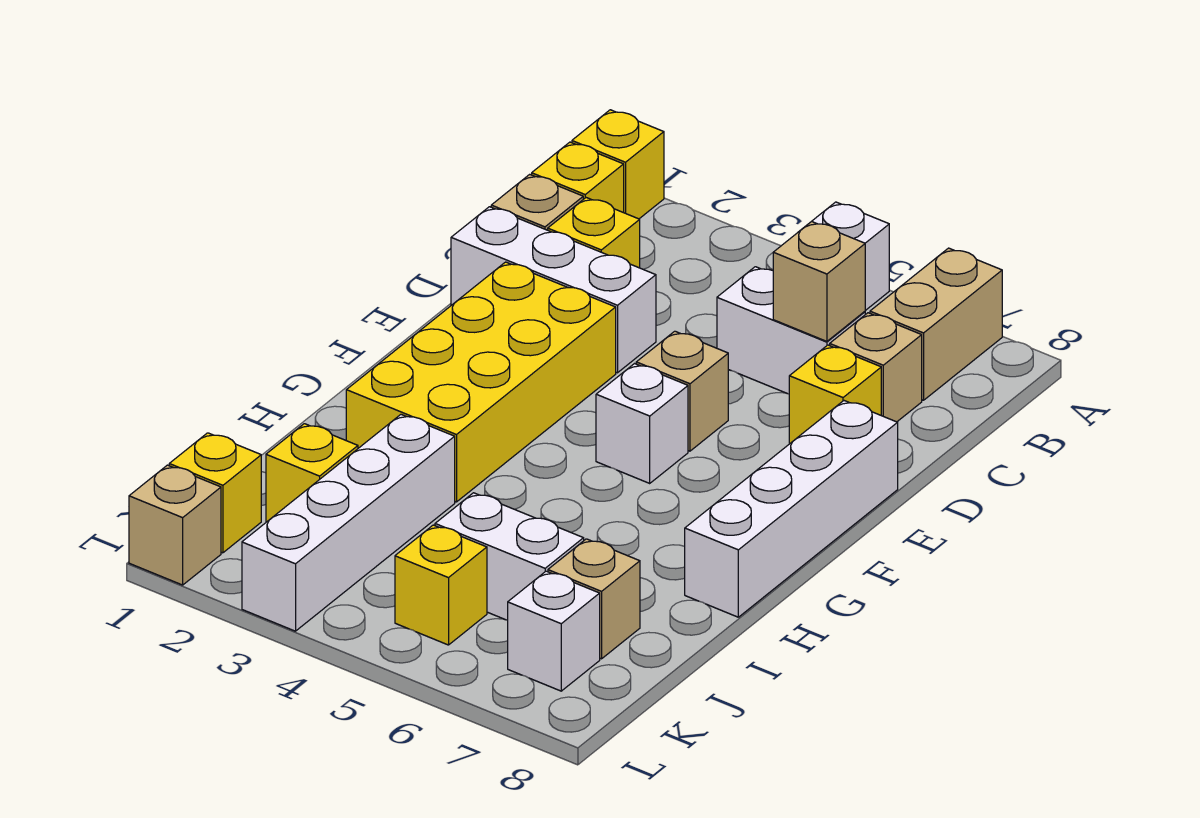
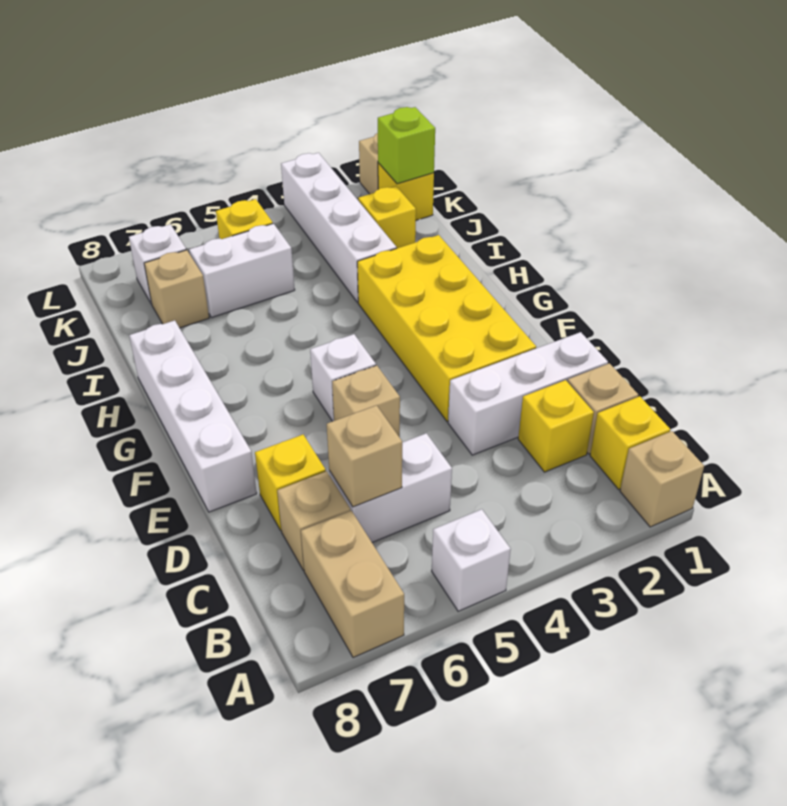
yellow brick A1 level 1 -> tan brick A1 level 1
none -> lime brick K1 level 2

